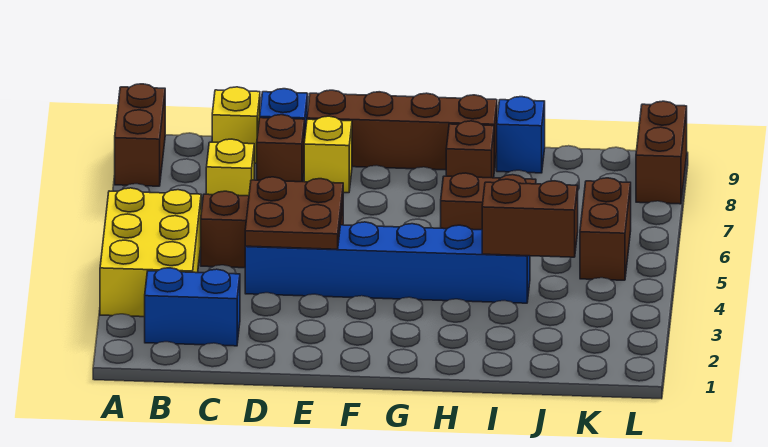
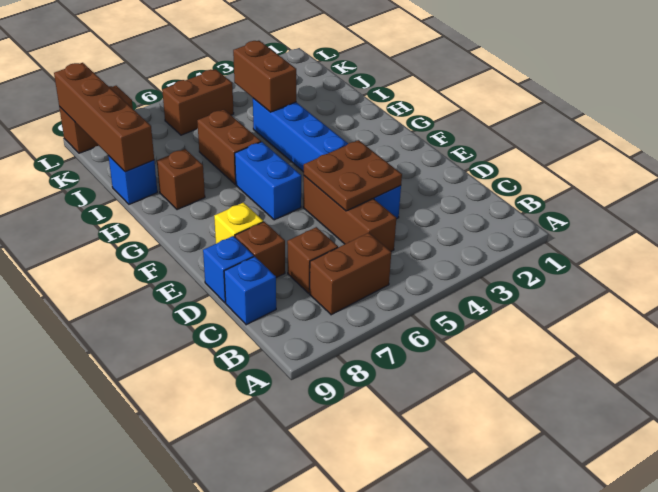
yellow brick A3:B5 level 1 -> none
brown brick A8:A9 level 1 -> brown brick B6:B7 level 1
blue brick B2:C2 level 1 -> blue brick F6:G6 level 1
yellow brick C7 level 1 -> brown brick C7 level 1
yellow brick C9 level 1 -> blue brick C9 level 1
brown brick E9:H9 level 1 -> brown brick I9:L9 level 2

